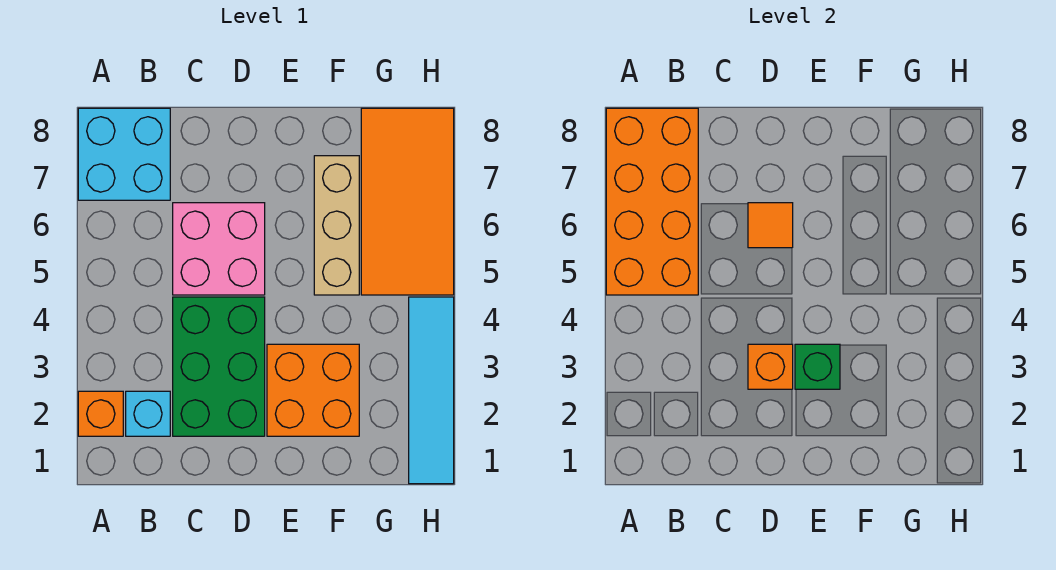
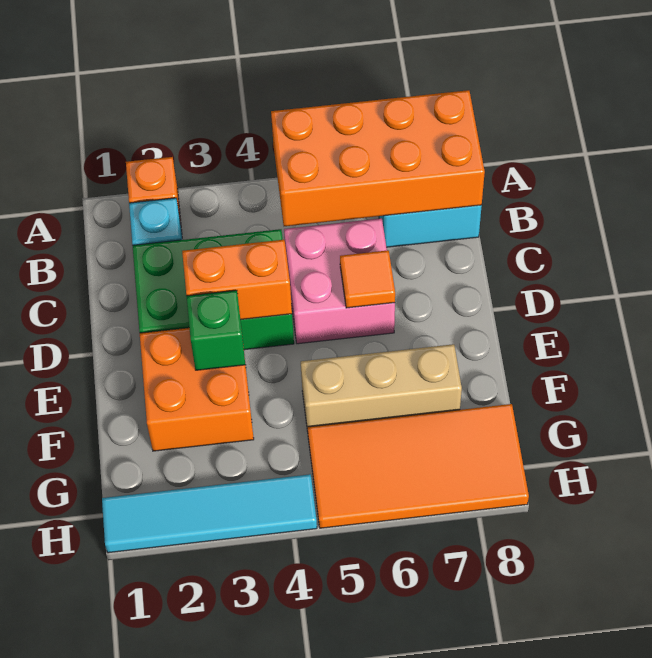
orange brick D3 level 2 -> orange brick D3:D4 level 2

